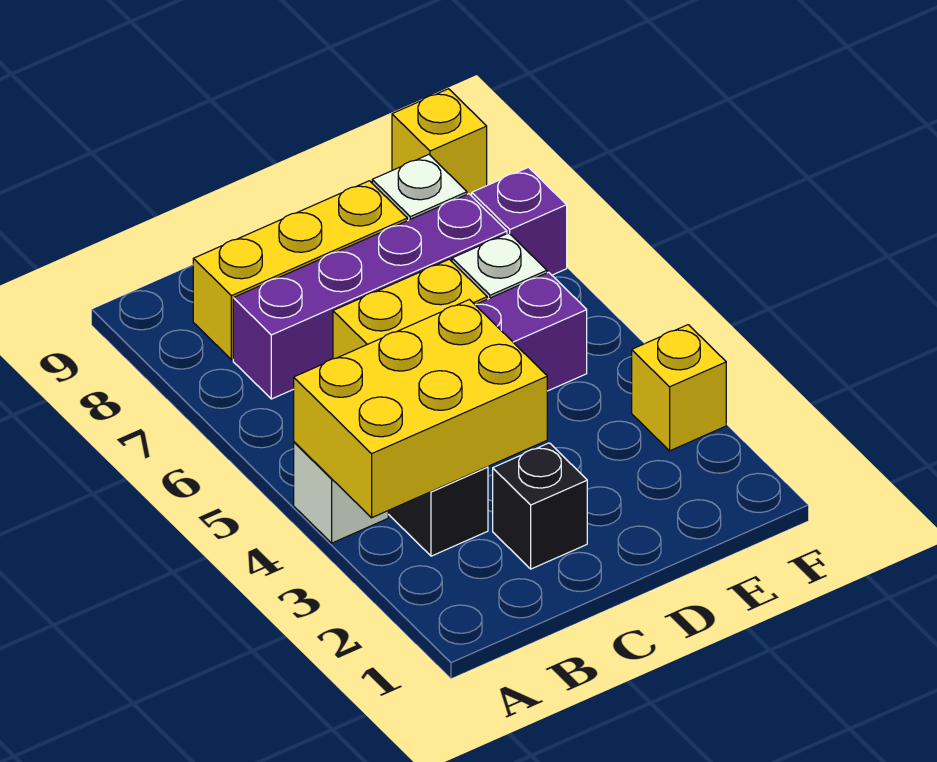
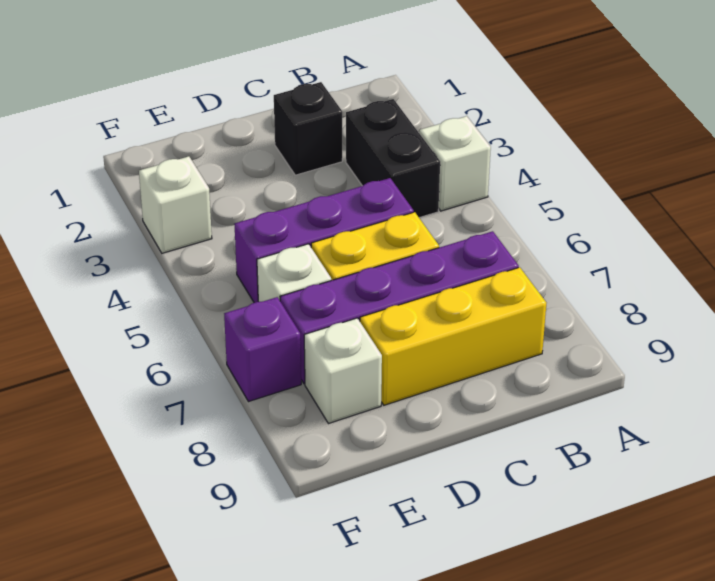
yellow brick A3:C4 level 2 -> none
yellow brick F3 level 1 -> white brick F3 level 1
yellow brick F9 level 1 -> none

